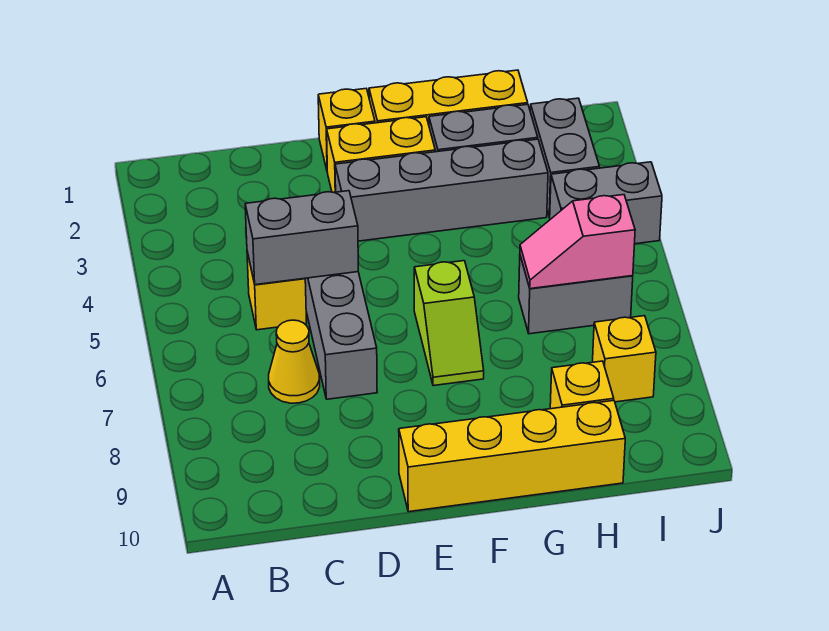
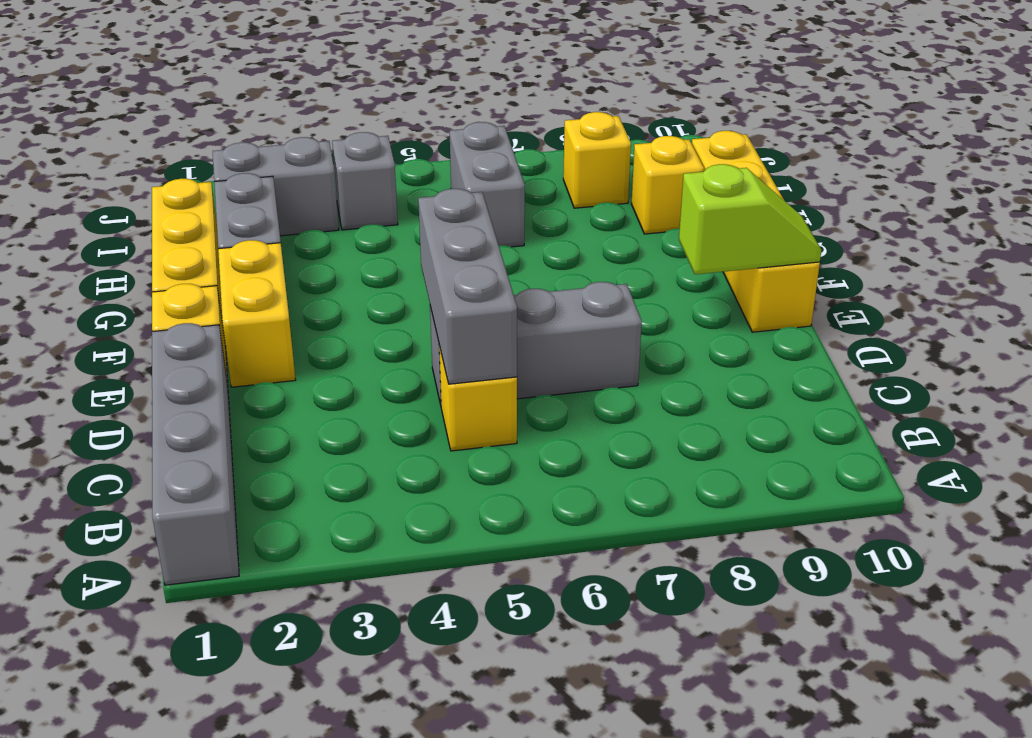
grey brick C5:D5 level 2 -> grey brick C5:E5 level 2
yellow cone C7 level 1 -> none
grey brick E3:H3 level 1 -> grey brick A1:D1 level 1
lime slope F6:F7 level 1 top 6 -> lime slope E9:E10 level 2 top 9
pink slope H6:I6 level 2 top I -> none
grey brick I4:J4 level 1 -> grey brick I4 level 1

